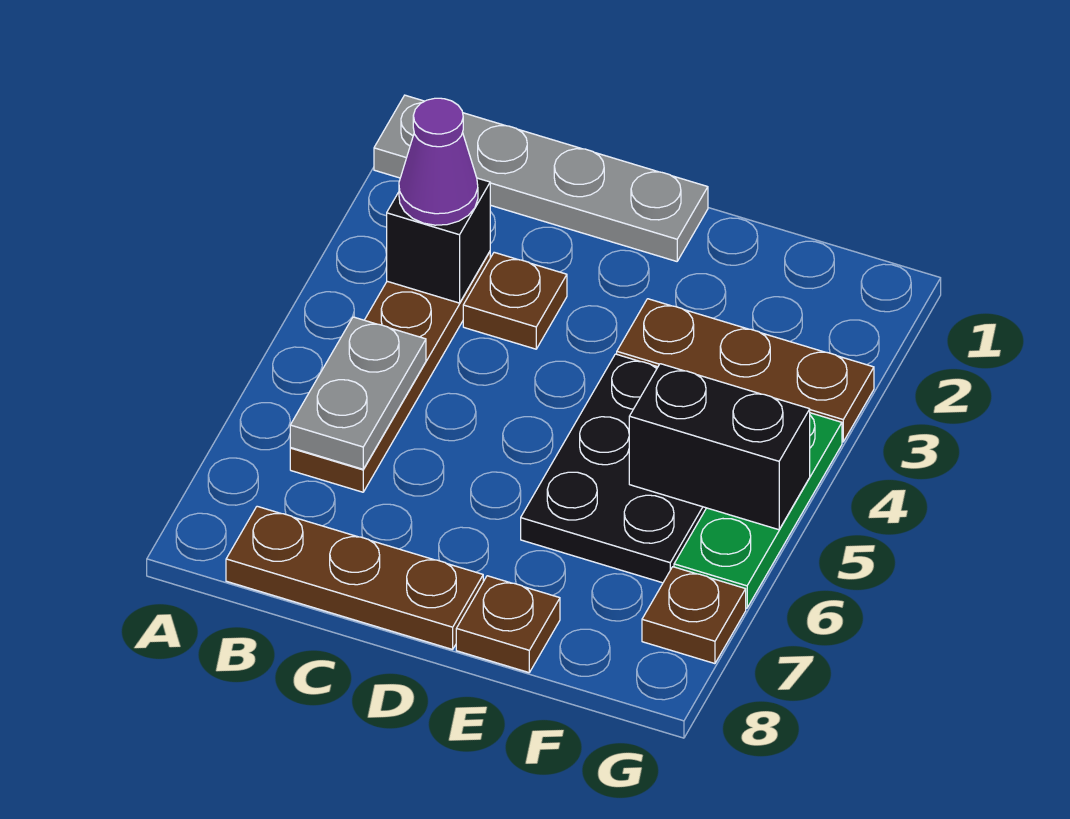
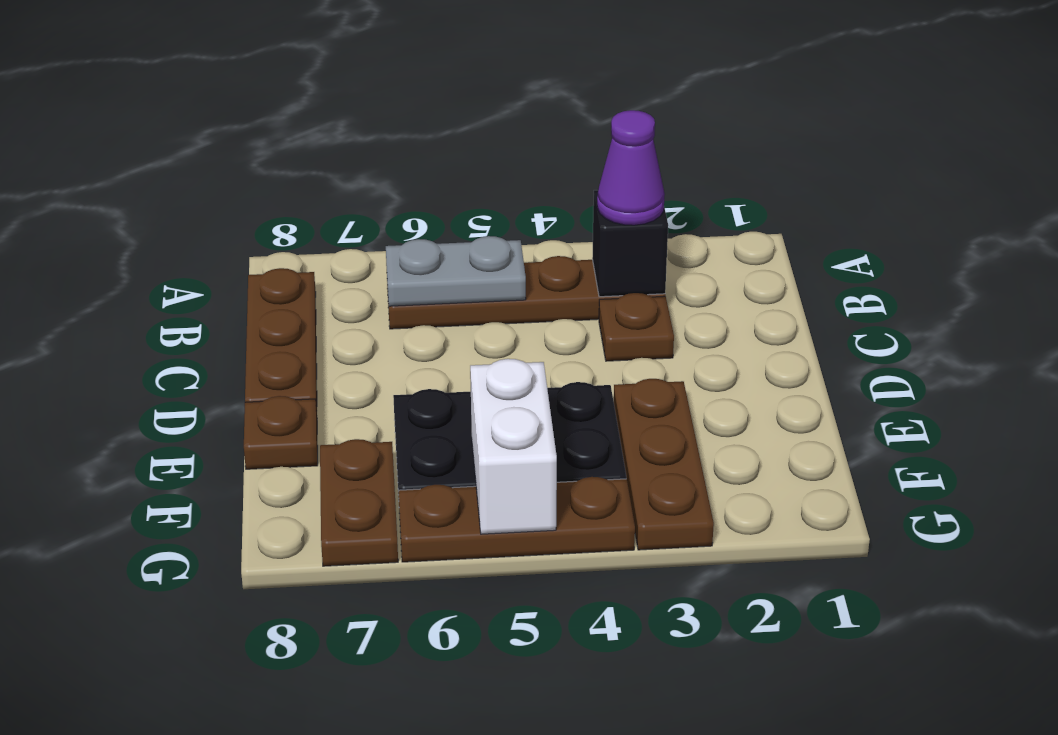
grey plate A1:D1 level 1 -> none
black brick F5:G5 level 2 -> white brick F5:G5 level 2
green plate G4:G6 level 1 -> brown plate G4:G6 level 1
brown plate G7 level 1 -> brown plate F7:G7 level 1

